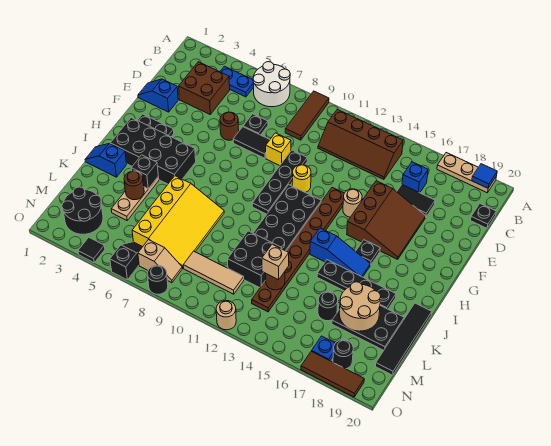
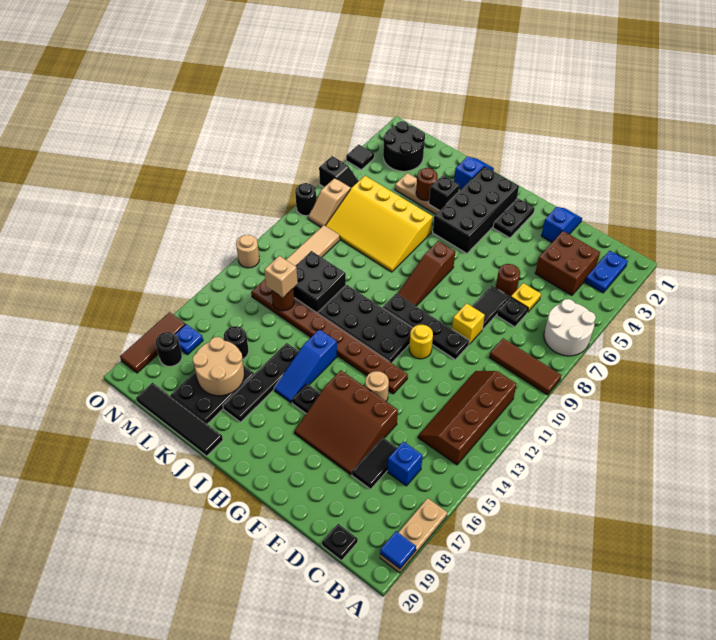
blue plate B4:B5 level 1 -> blue plate B2:B3 level 1
none -> yellow plate D6 level 1
none -> brown slope H7:H9 level 1 top 7

